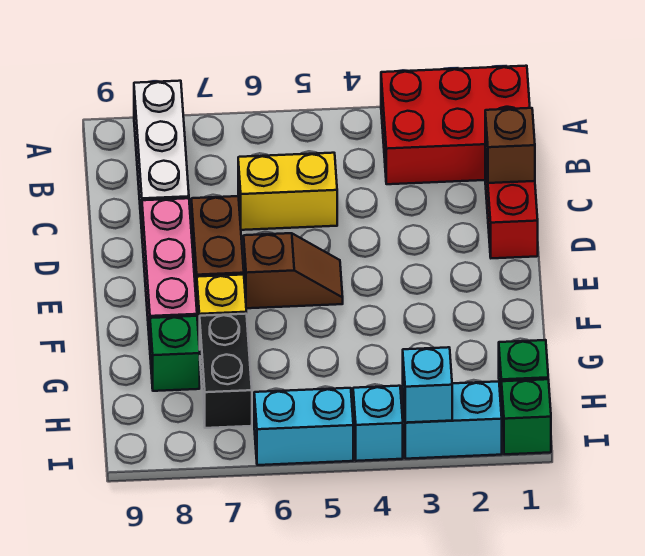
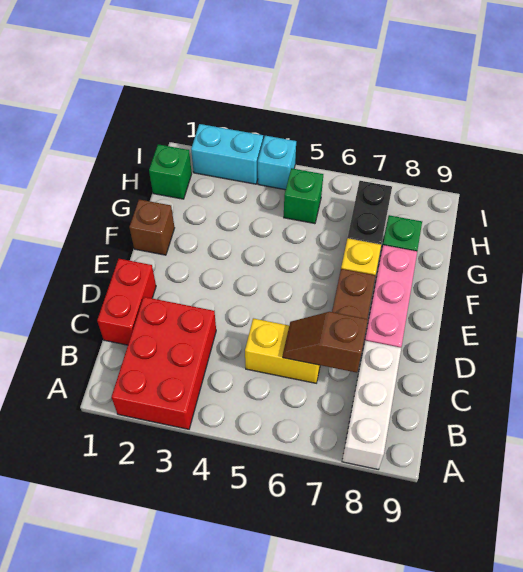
red brick A1:B3 level 1 -> red brick A2:C3 level 1
brown brick C1 level 2 -> brown brick F1 level 1
brown slope E5:E6 level 1 top 6 -> brown slope C6:C7 level 2 top 7
green brick I1 level 1 -> green brick H5 level 1
cyan brick I3 level 2 -> none
cyan brick I5:I6 level 1 -> none

